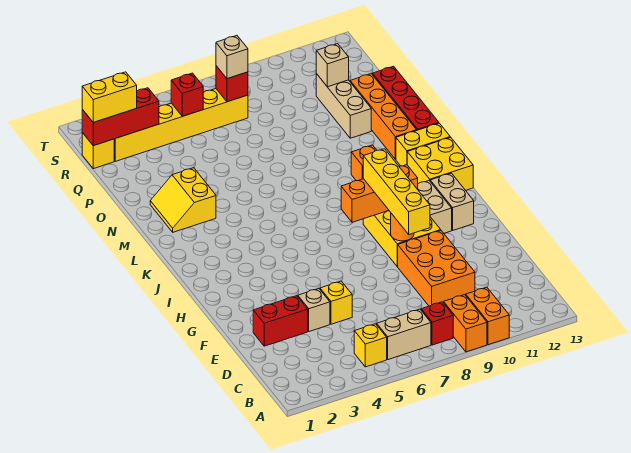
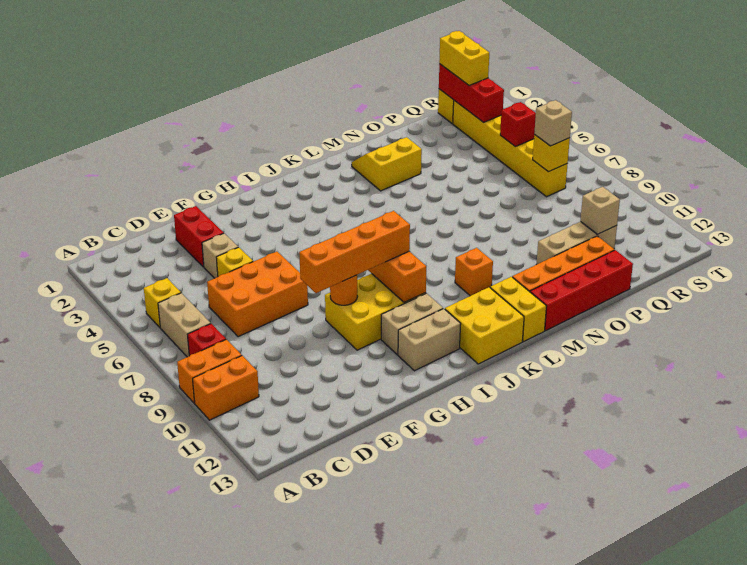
orange brick D9:F10 level 1 -> orange brick D6:F7 level 1
yellow brick F9:I9 level 3 -> orange brick F9:I9 level 3
red brick R7 level 2 -> yellow brick R7 level 2

